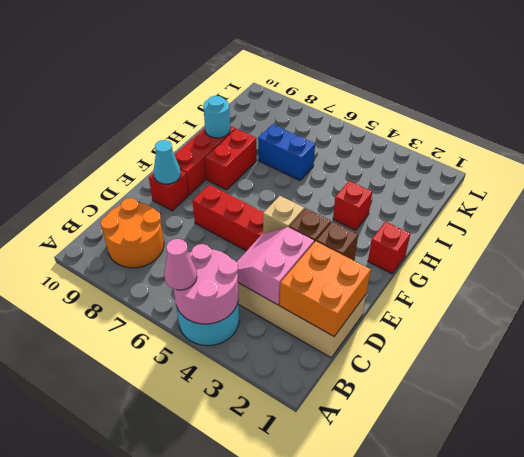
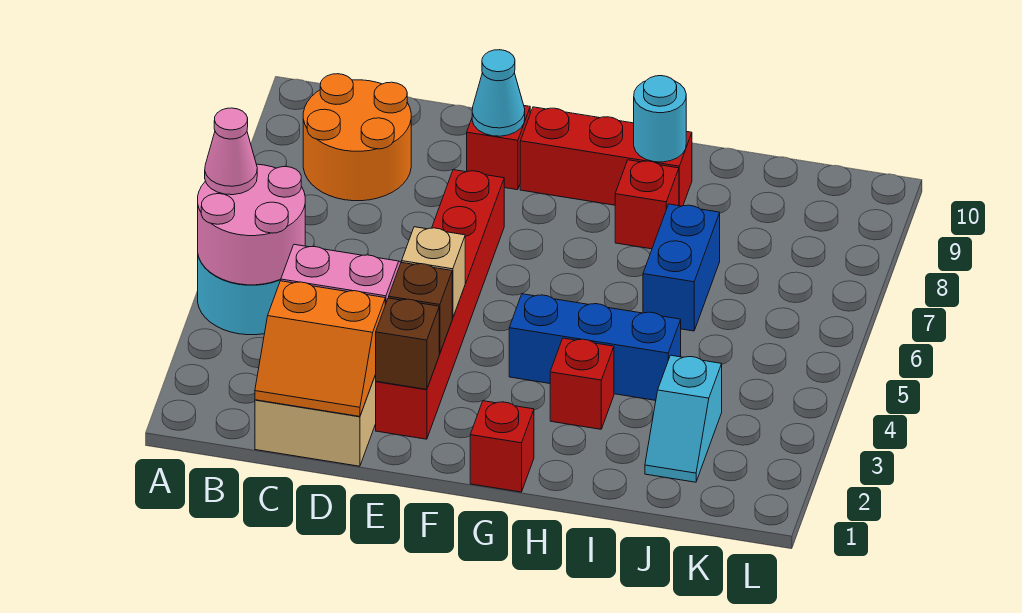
orange brick C1:D2 level 2 -> orange slope C1:D2 level 2 top 2
none -> blue brick G4:I4 level 1
red brick G8:H8 level 1 -> red brick H8 level 1
none -> cyan slope J2:J3 level 1 top 3

